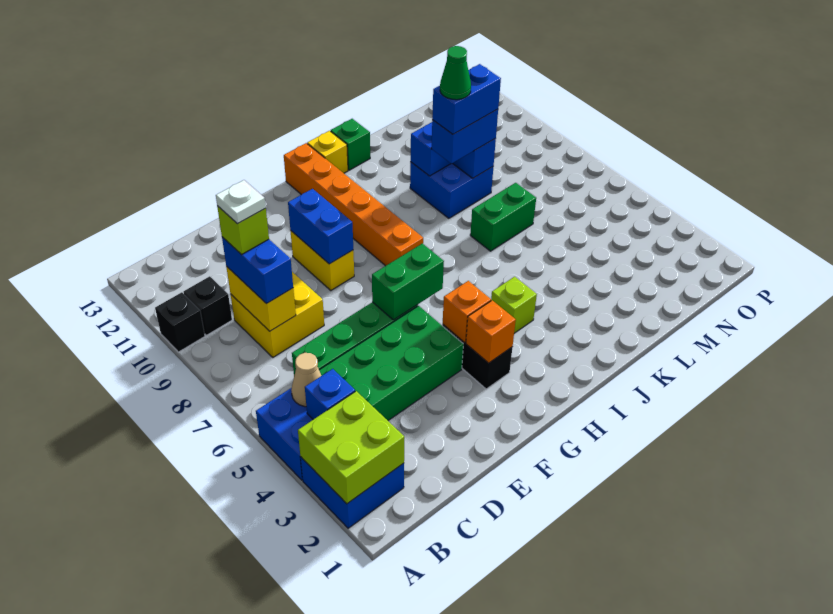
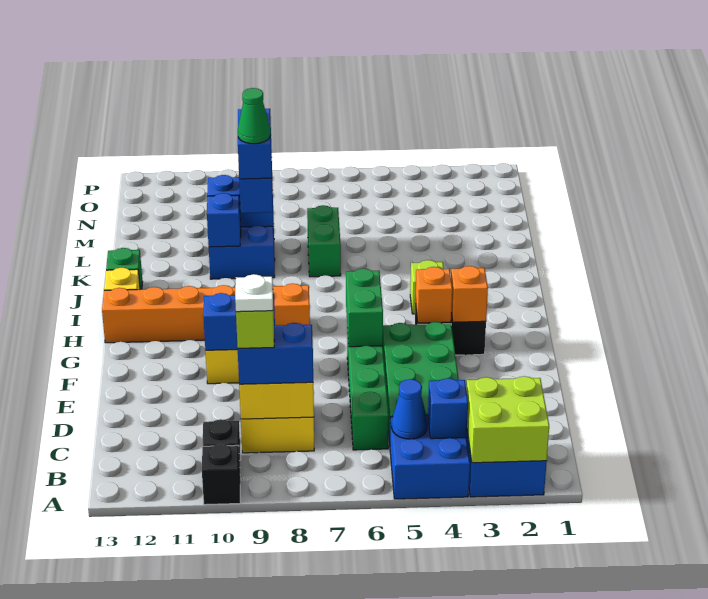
tan cone B5 level 2 -> blue cone B5 level 2

